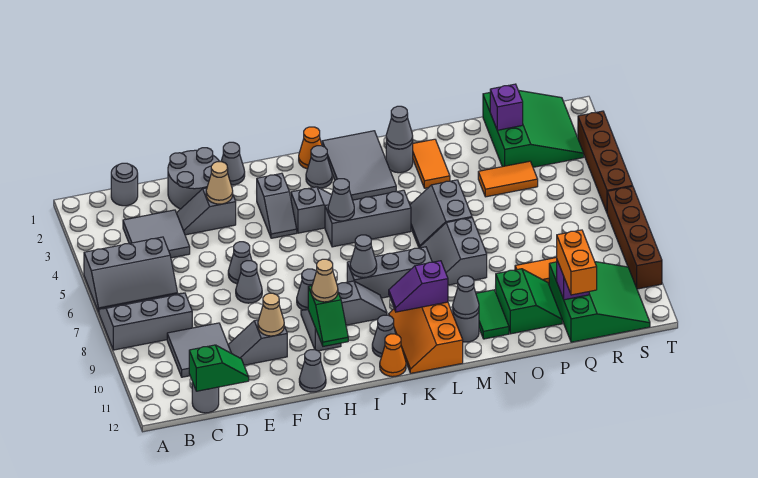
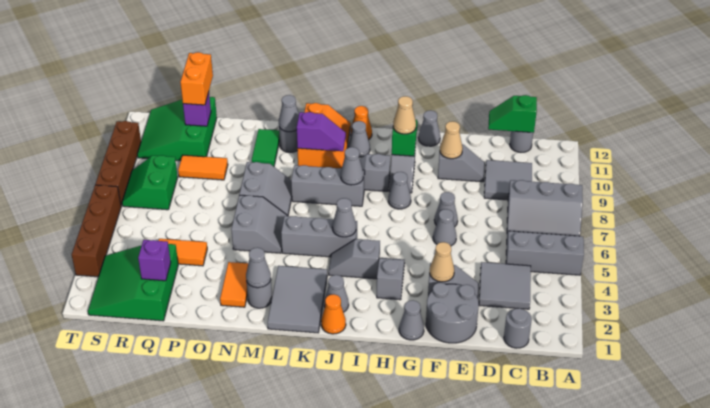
green slope O10:P11 level 1 top O -> green slope R7:S8 level 1 top R

